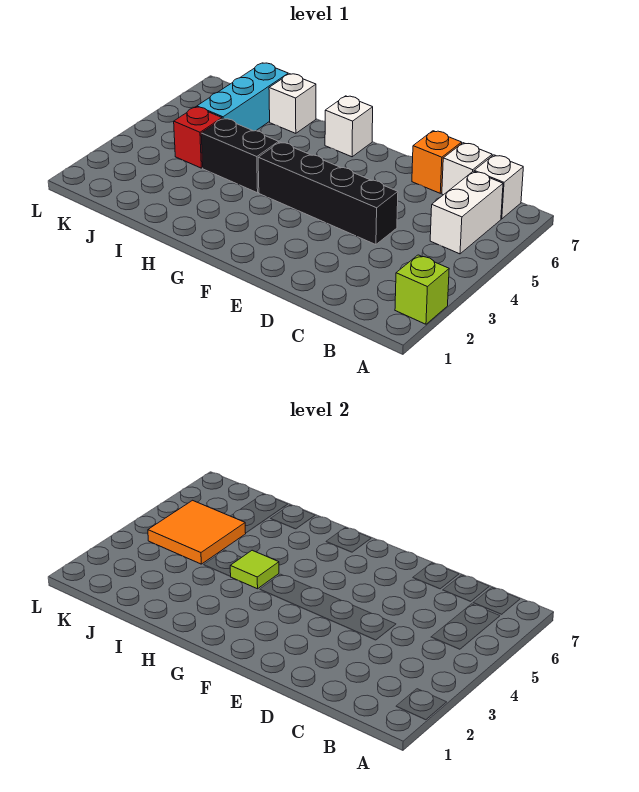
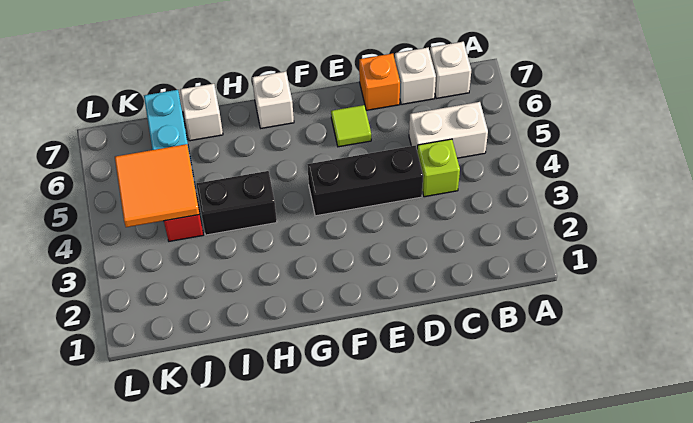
lime brick A2 level 1 -> lime brick C4 level 1
white brick B5:B6 level 1 -> white brick B5:C5 level 1
black brick D4:G4 level 1 -> black brick D4:F4 level 1
lime tile H4 level 2 -> lime tile E6 level 1

